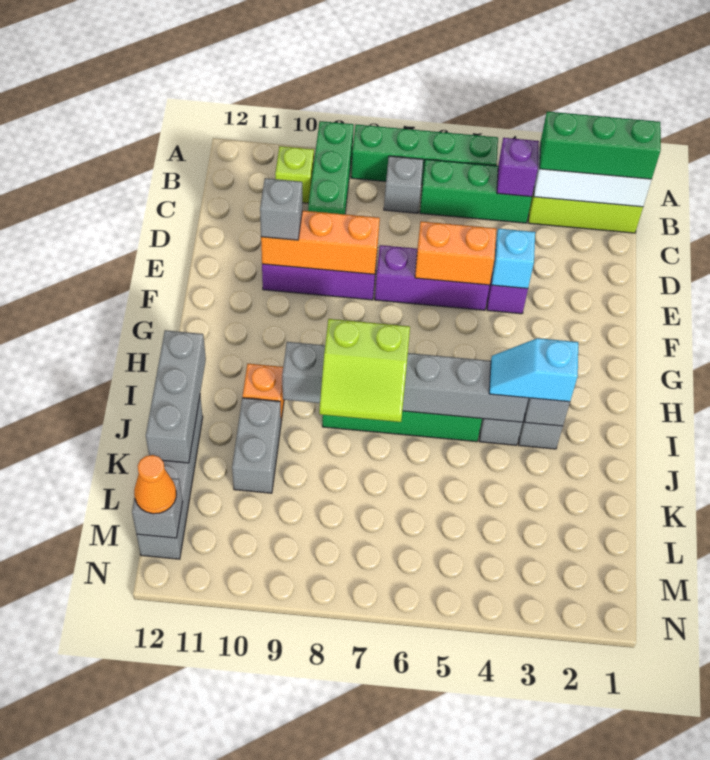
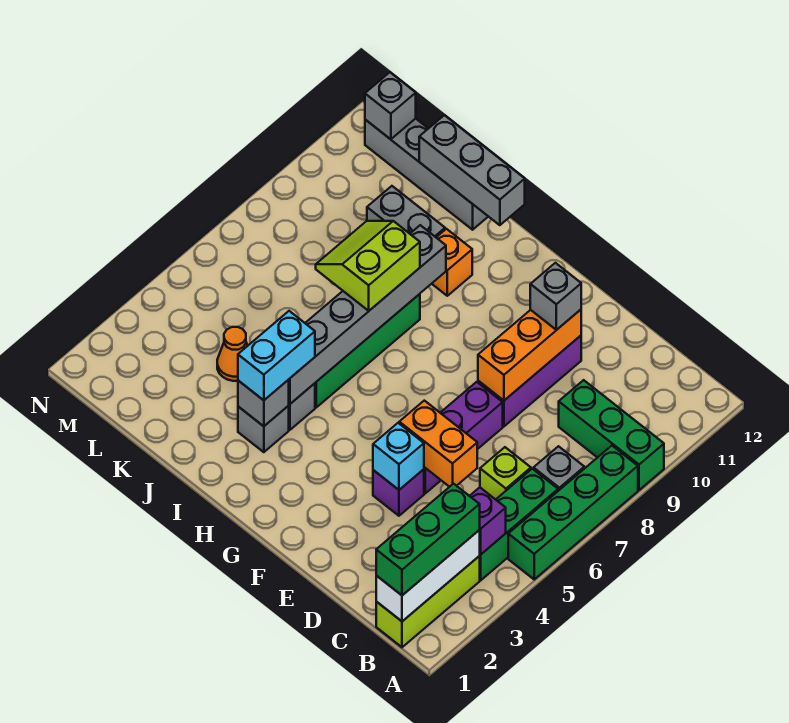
lime brick B10 level 1 -> lime brick C6 level 1
orange brick E5:E6 level 2 -> orange brick D5:E5 level 2
cyan slope I3:I4 level 3 top 3 -> cyan brick I3:I4 level 3
orange cone M12 level 3 -> orange cone K4 level 1

